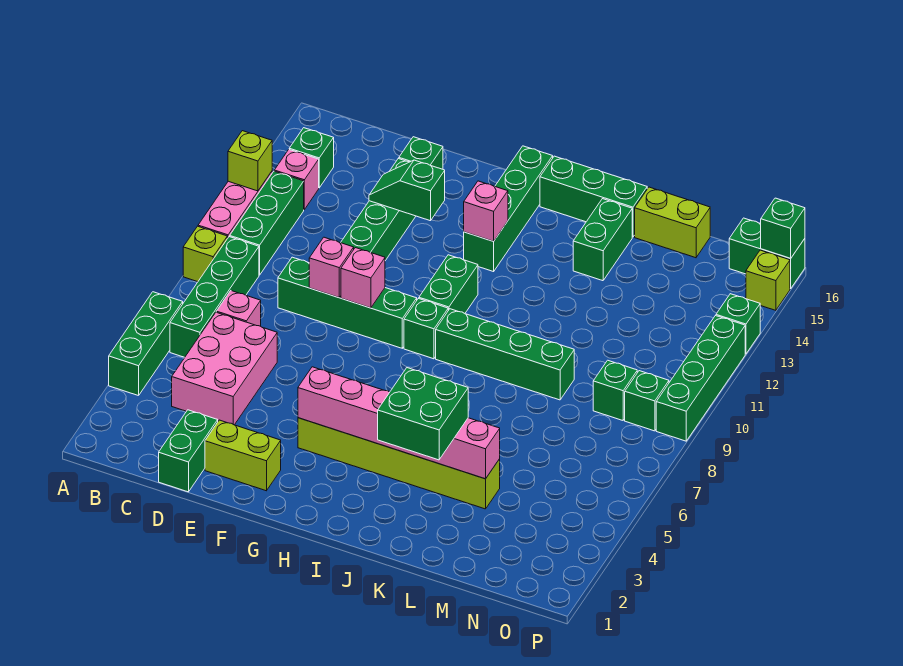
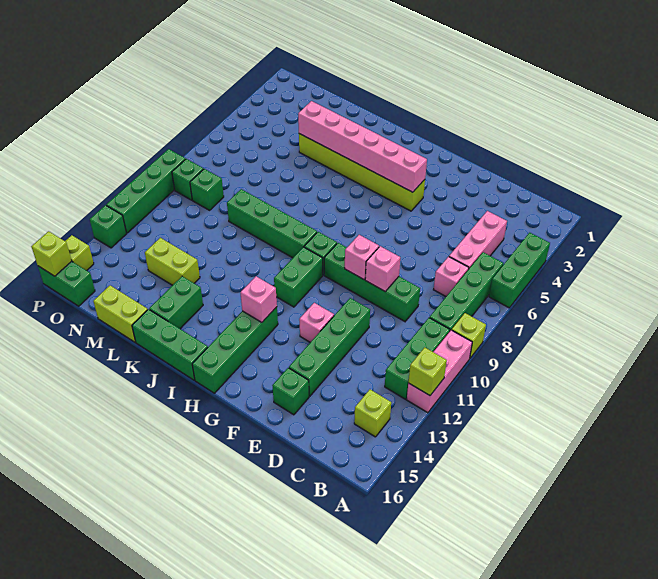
pink brick B13 level 1 -> pink brick F12 level 1
green brick B14 level 1 -> lime brick B14 level 1
pink brick C4:D6 level 1 -> pink brick C4:C6 level 1
green brick D1:D2 level 1 -> none
lime brick E2:F2 level 1 -> lime brick L13:M13 level 1
green slope E13:F13 level 2 top F -> none
green brick J3:K4 level 3 -> none
green brick P16 level 2 -> lime brick P16 level 2

